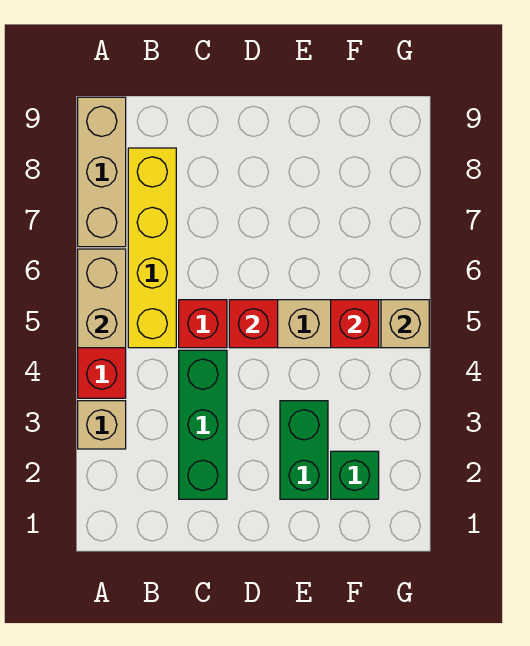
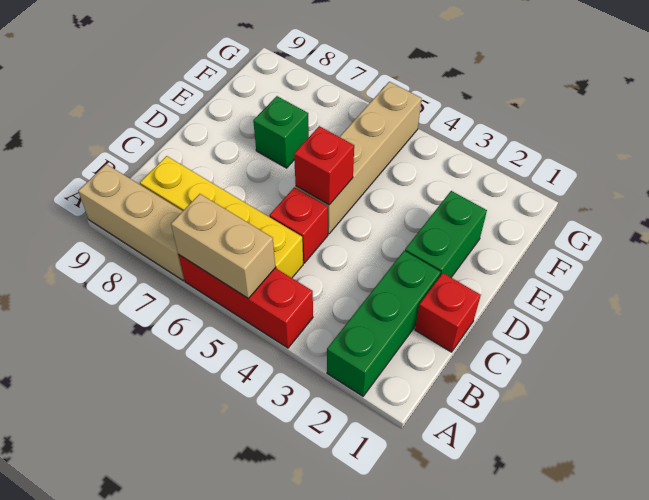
tan brick A3 level 1 -> none
green brick C2:C4 level 1 -> green brick A2:C2 level 1
green brick E2:E3 level 1 -> green brick D2:E2 level 1
green brick F2 level 1 -> green brick E7 level 1
red brick F5 level 2 -> red brick C1 level 1
tan brick G5 level 2 -> none

